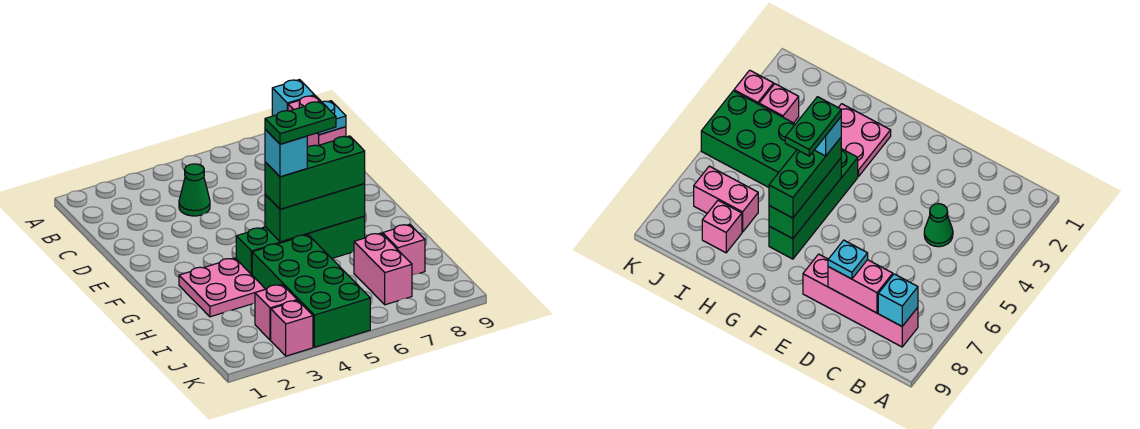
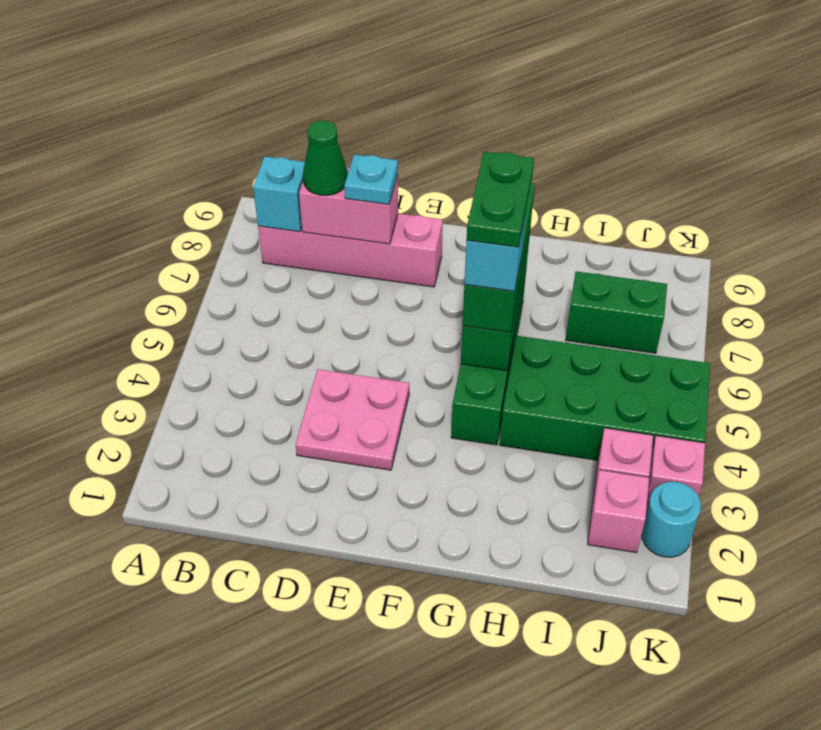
green cone C4 level 1 -> green cone C8 level 3
pink plate G2:H3 level 1 -> pink plate D3:E4 level 1
pink brick I7:J7 level 1 -> green brick I7:J7 level 1
pink brick I8 level 1 -> pink brick J2 level 1
none -> cyan round brick K2 level 1

